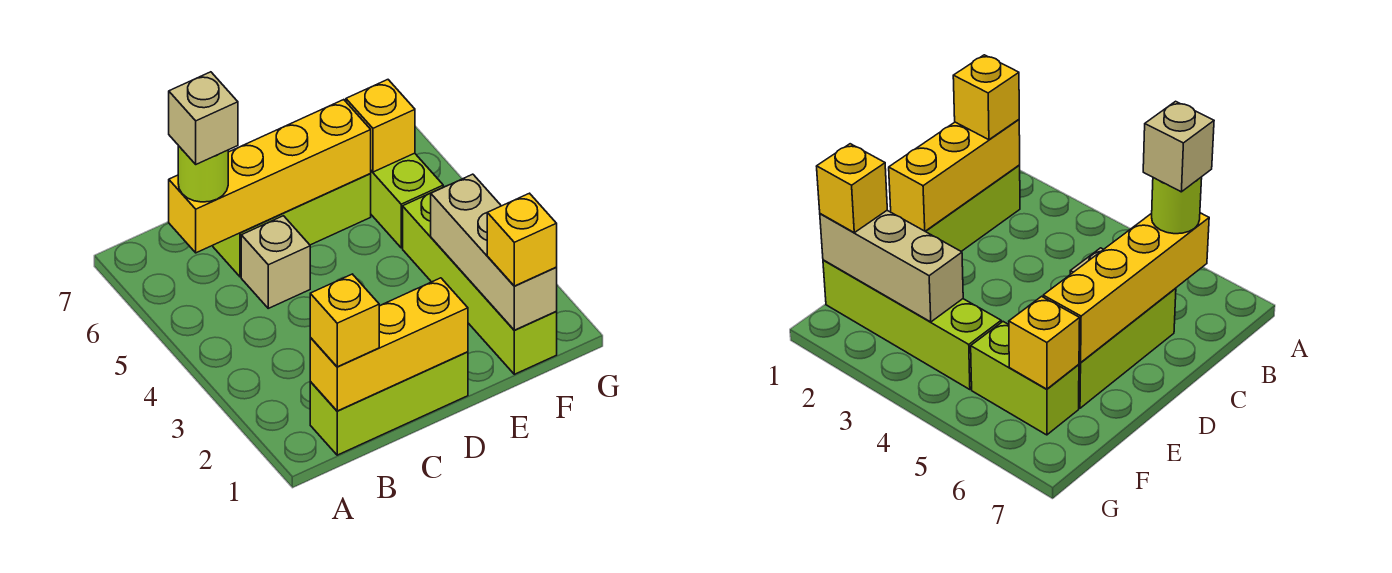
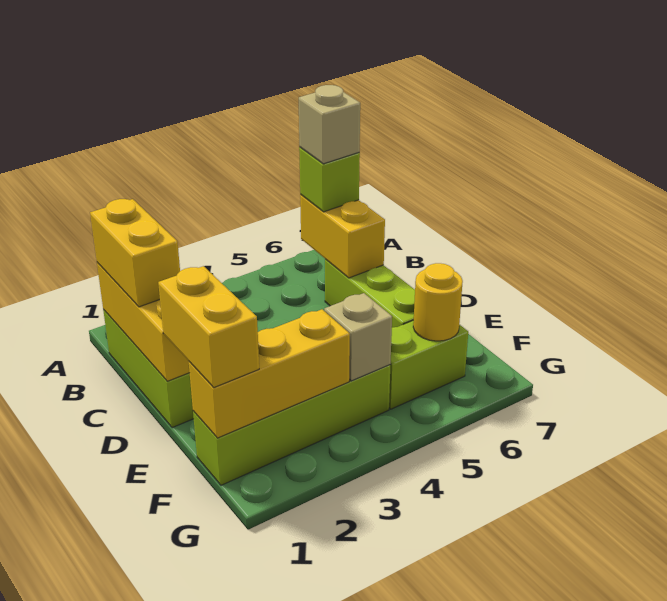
yellow brick B1 level 3 -> yellow brick B1:C1 level 3
yellow brick B6:E6 level 2 -> yellow brick B6:C6 level 2
lime round brick B6 level 3 -> lime brick B6 level 3
tan brick C5 level 1 -> tan brick F4 level 2
tan brick F1:F3 level 2 -> yellow brick F1:F3 level 2
yellow brick F1 level 3 -> yellow brick E1:F1 level 3
yellow brick F6 level 2 -> yellow round brick F6 level 2

